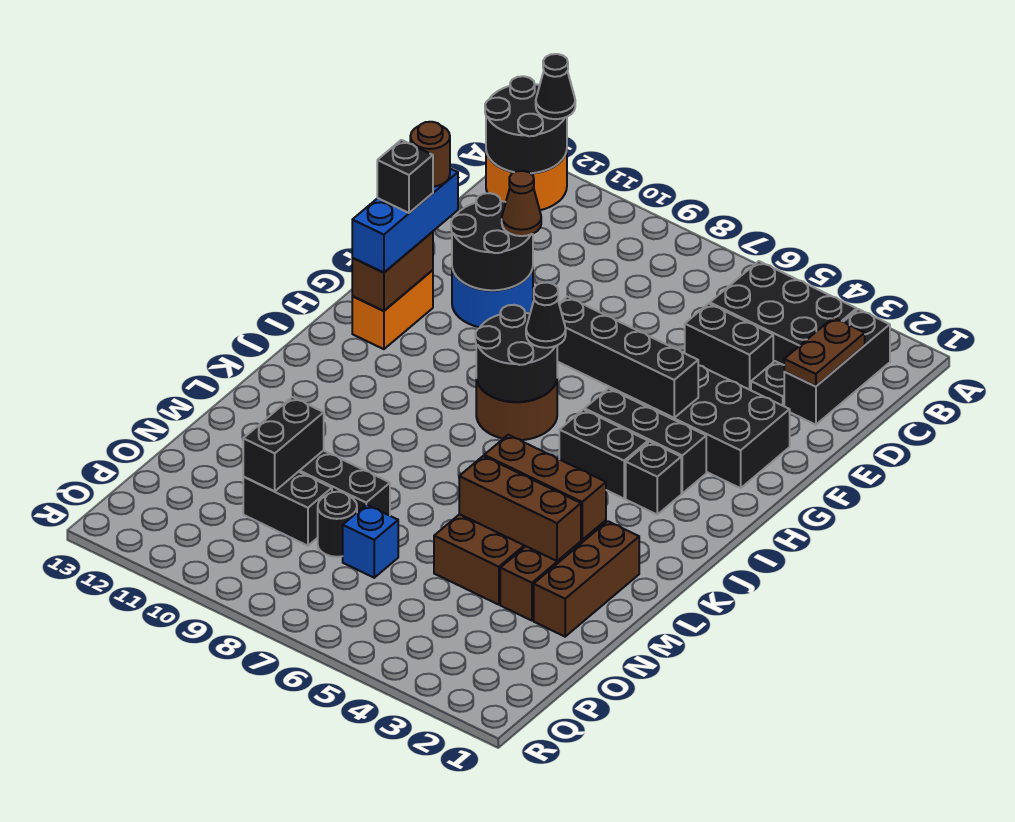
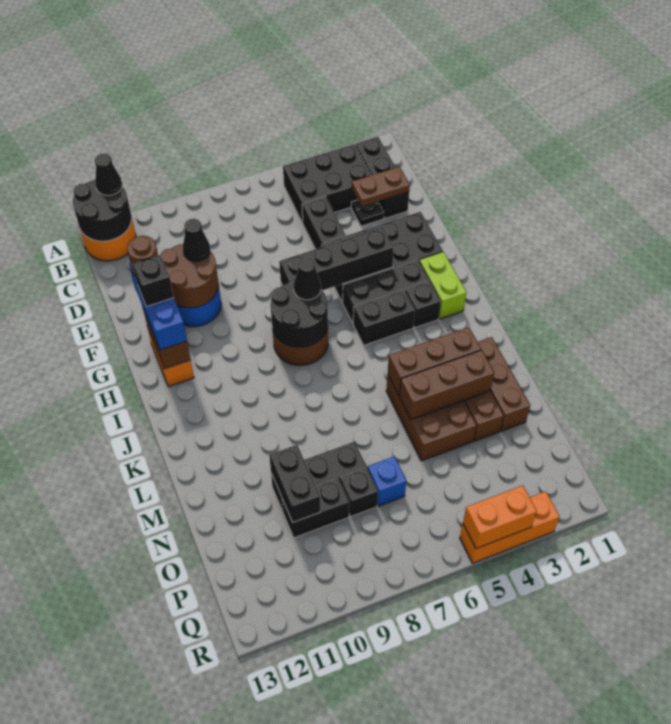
brown plate C2:D2 level 2 -> brown plate D2:D3 level 2
black brick D4:D5 level 1 -> black brick D5:E5 level 1
black round brick E10:F11 level 2 -> brown round brick E10:F11 level 2
brown cone E10 level 3 -> black cone E10 level 3
none -> lime brick H2:I2 level 1
black round brick O8 level 1 -> black brick O8 level 1
none -> orange brick R3:R5 level 1
none -> orange brick R4:R5 level 2

